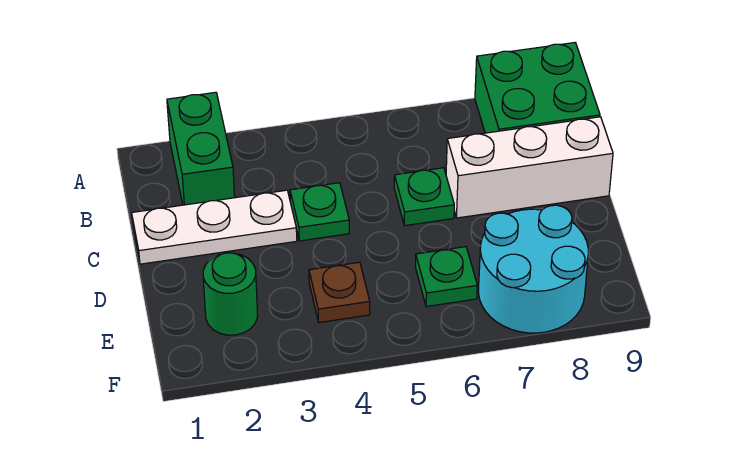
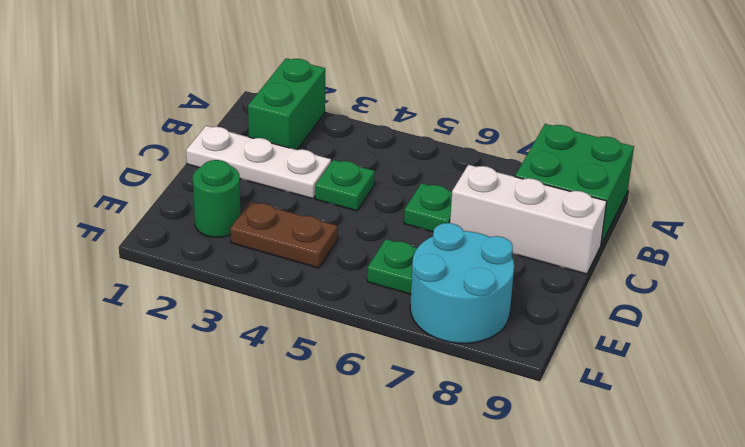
brown plate E4 level 1 -> brown plate E3:E4 level 1

